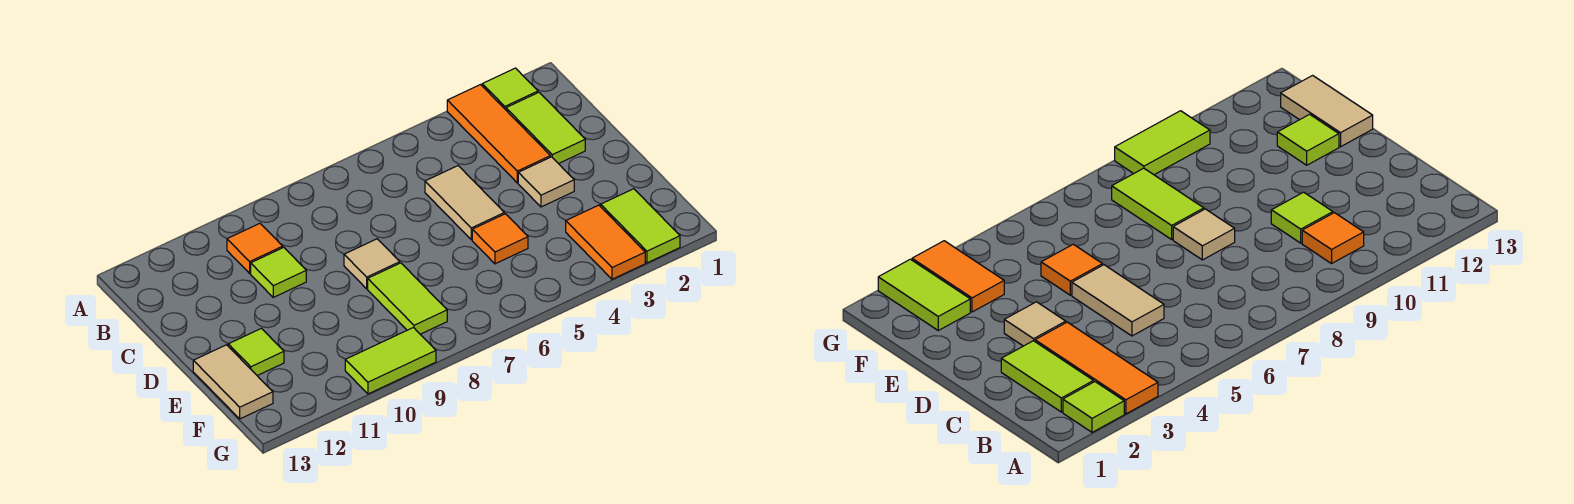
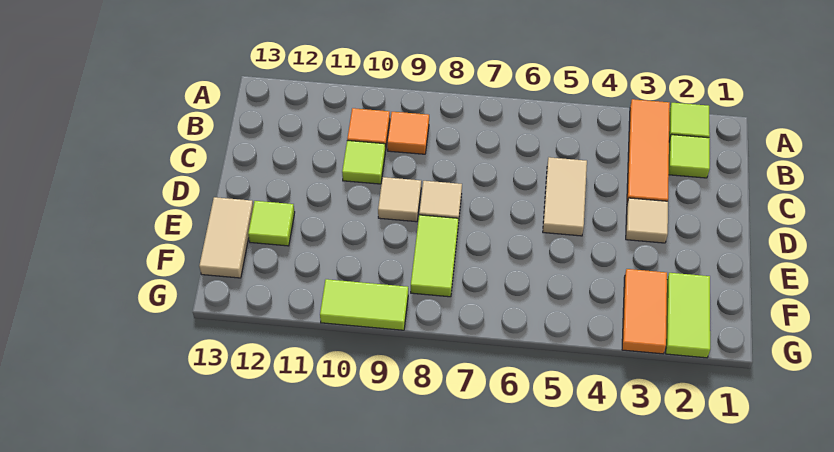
lime tile B2:C2 level 1 -> lime tile B2 level 1
none -> tan tile D9 level 1
orange tile E5 level 1 -> orange tile B9 level 1

